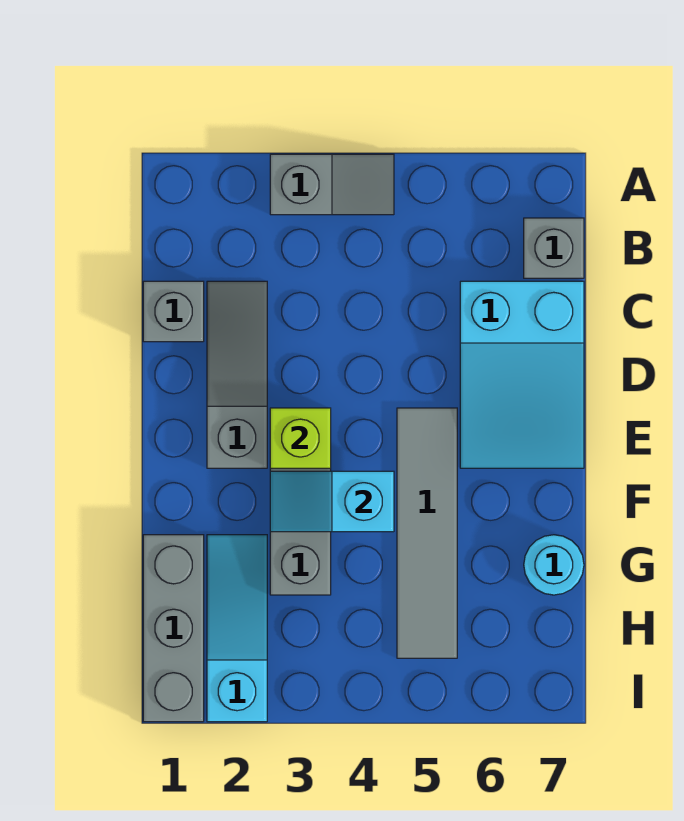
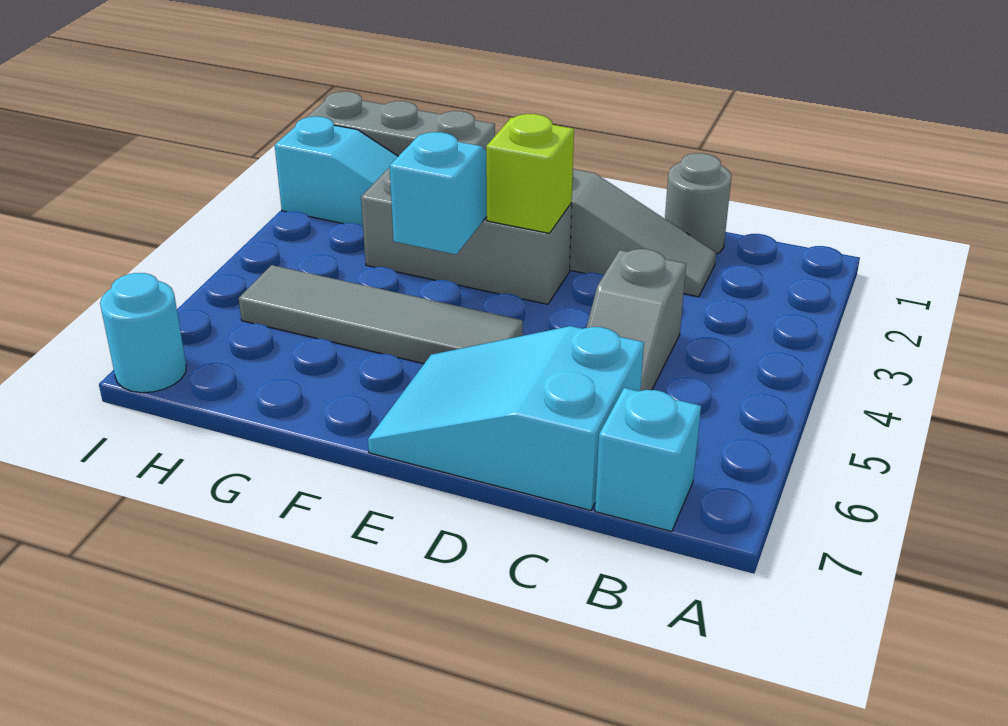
grey slope A3:A4 level 1 top 3 -> grey slope C4:C5 level 1 top 4
grey brick B7 level 1 -> cyan brick B7 level 1
grey brick C1 level 1 -> grey round brick C1 level 1
cyan round brick G7 level 1 -> cyan round brick I7 level 1

